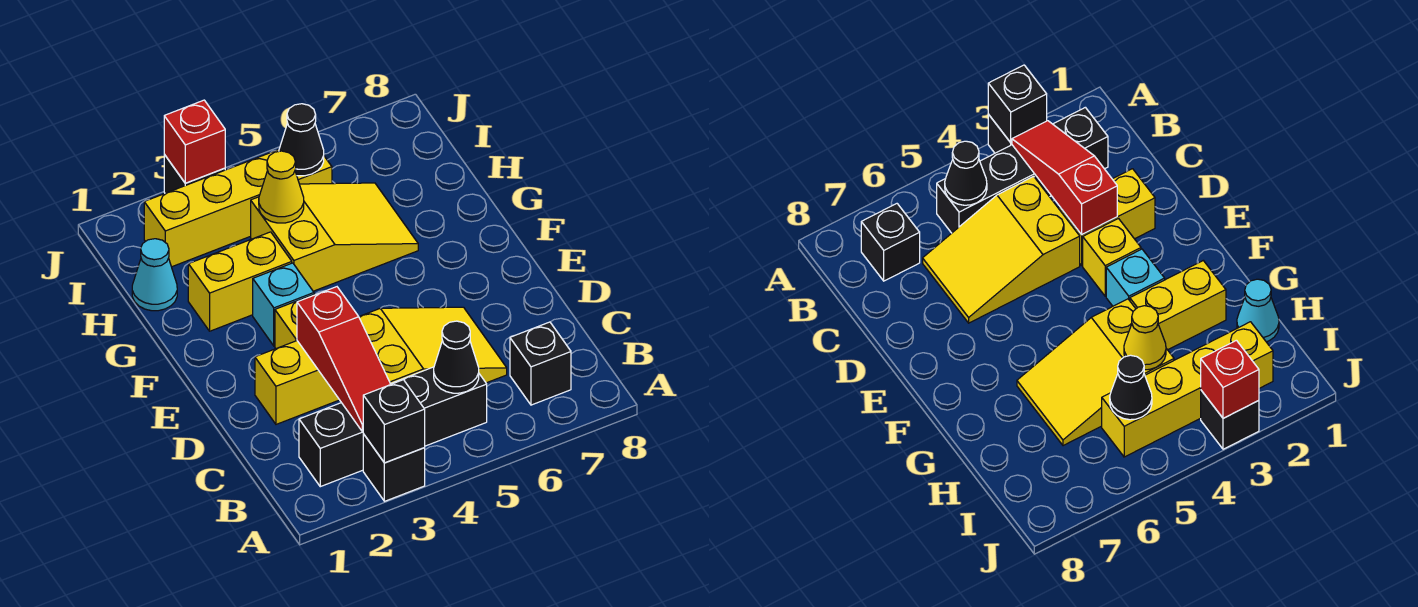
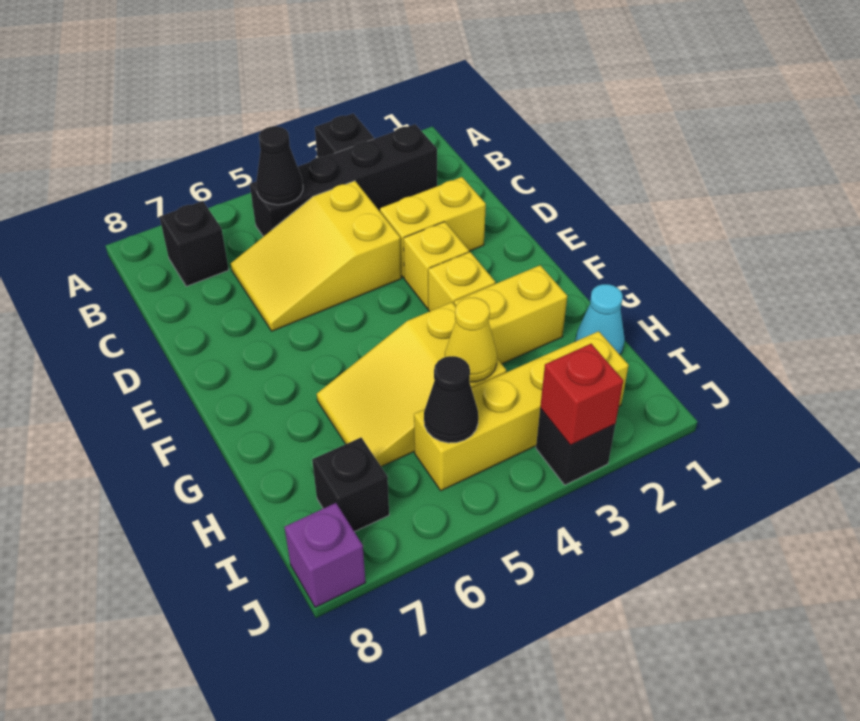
black brick A3 level 2 -> black brick I7 level 1
red slope B3:D3 level 2 top D -> none
cyan brick F3 level 1 -> yellow brick F3 level 1
none -> purple brick J8 level 1

